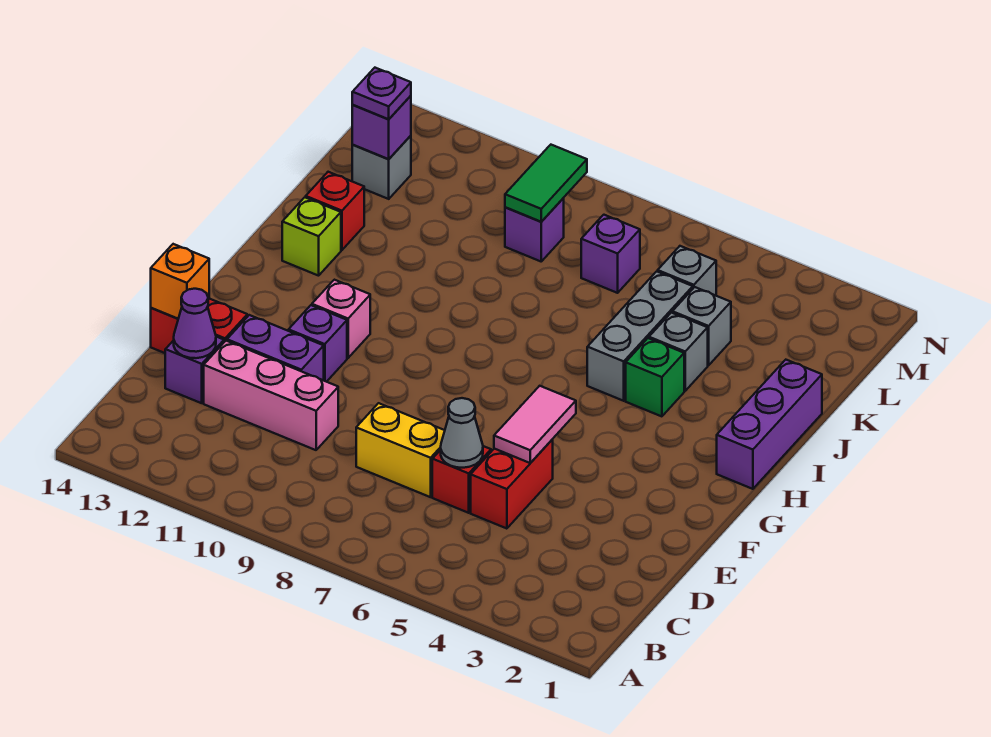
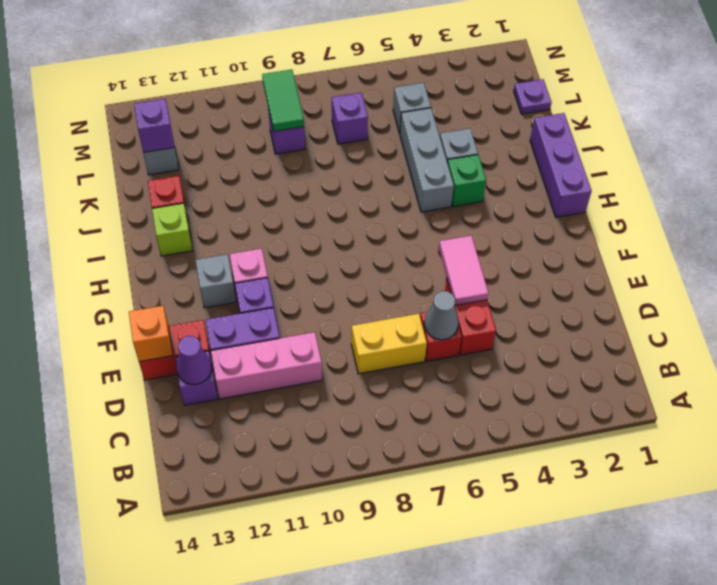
grey brick K4 level 1 -> grey brick G12 level 1
purple plate L13 level 3 -> purple plate L1 level 1

